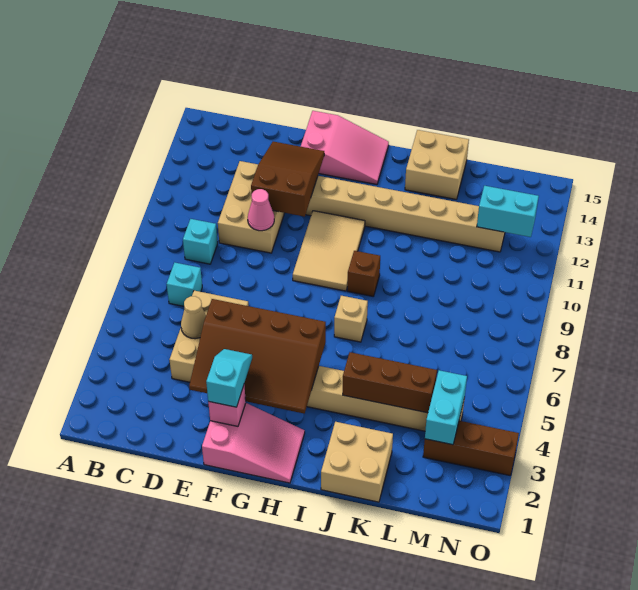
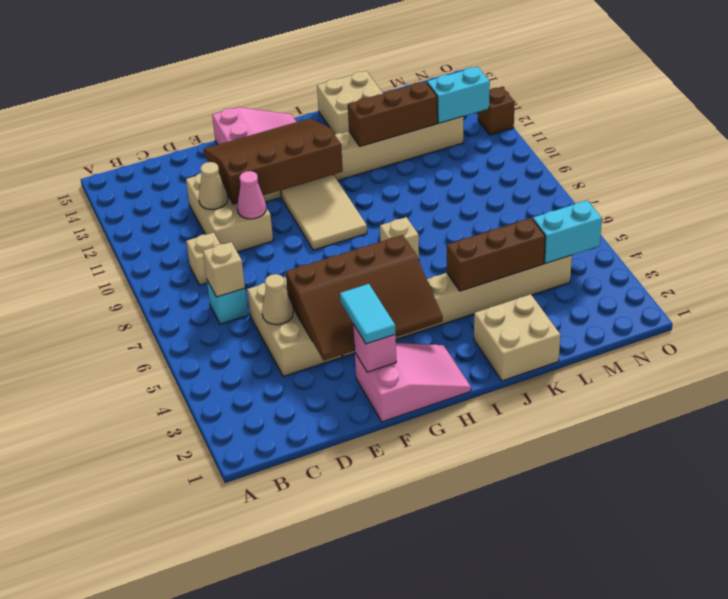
none -> tan brick C7 level 2
cyan brick C9 level 1 -> tan brick C9 level 1
none -> tan cone D11 level 2
brown slope E11:F13 level 2 top 11 -> brown slope E11:H13 level 2 top 11
cyan slope F2:F3 level 3 top 2 -> cyan tile F2:F3 level 3
brown brick I9 level 1 -> brown brick O12 level 1
brown brick M3:O3 level 1 -> brown brick J12:L12 level 2
cyan brick M3:M4 level 2 -> cyan brick M4:N4 level 2

